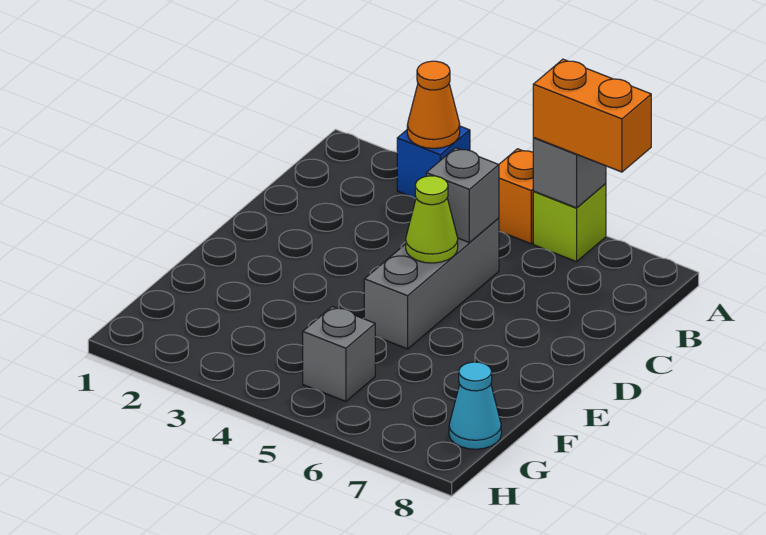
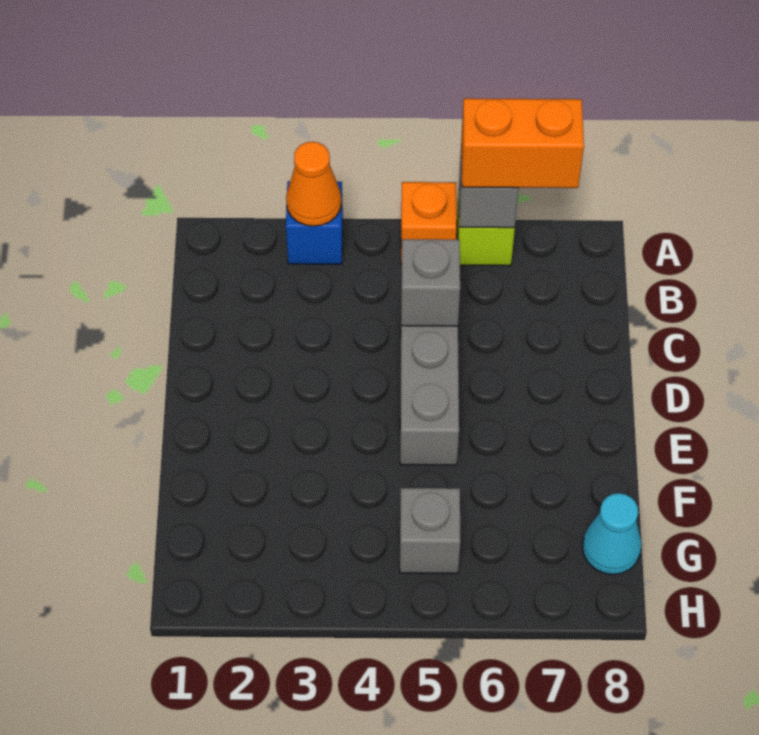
lime cone D5 level 2 -> none

